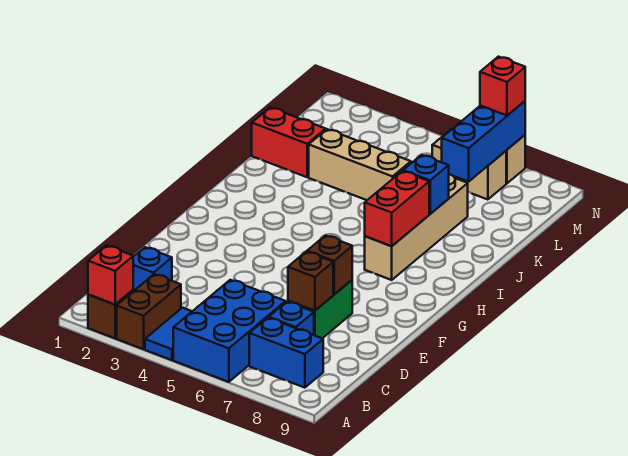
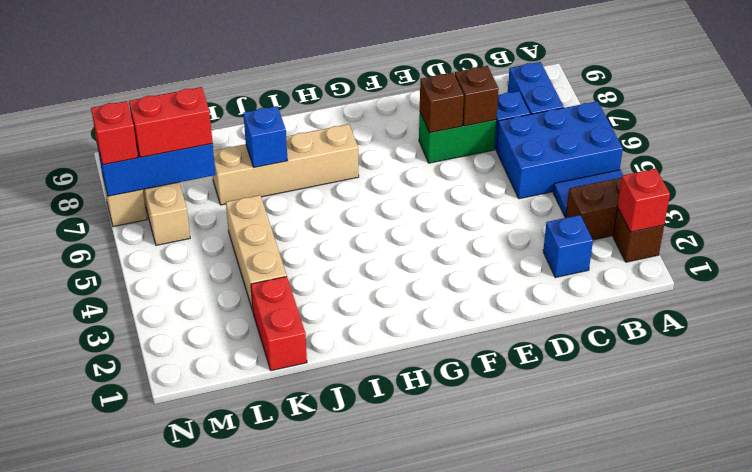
red brick H7:I7 level 2 -> red brick L7:M7 level 3

